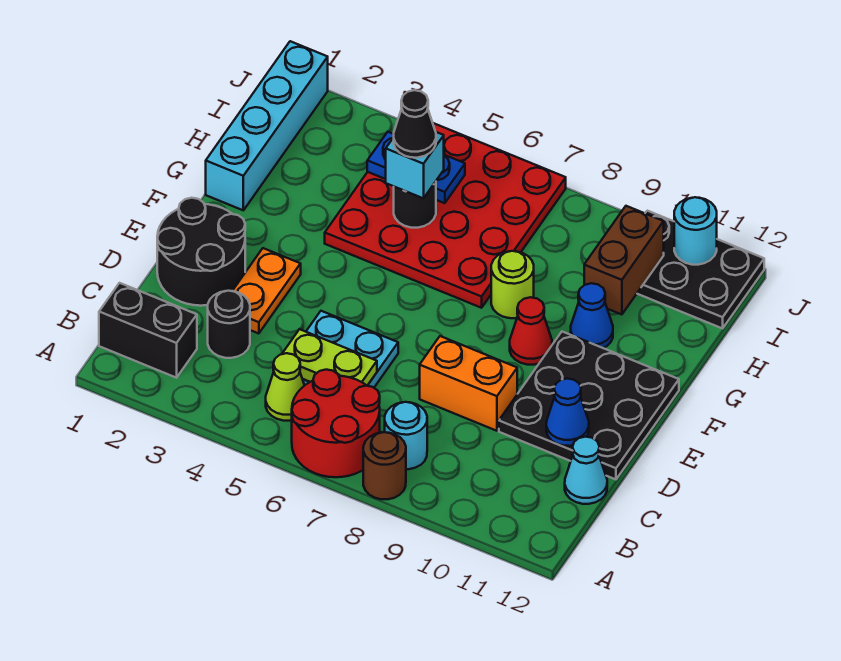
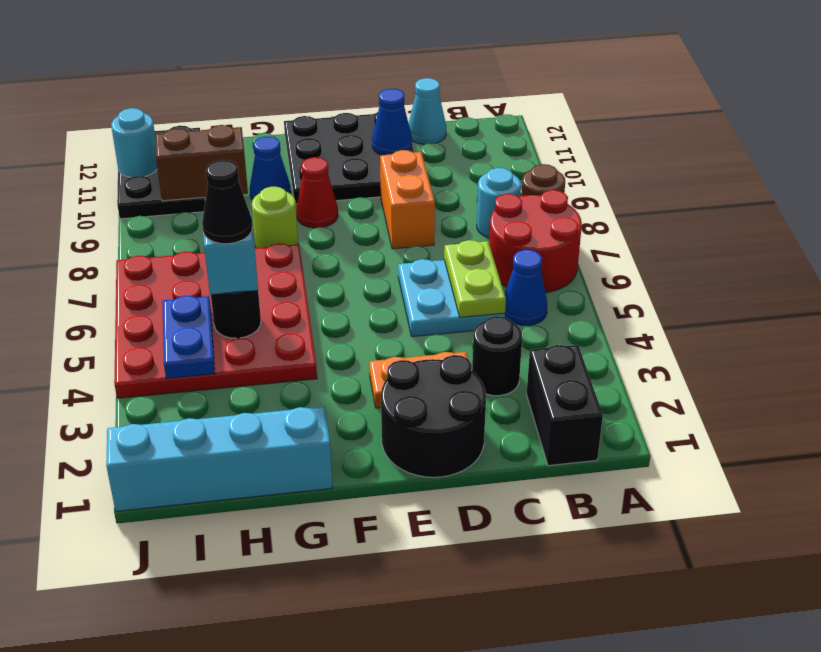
lime cone B5 level 1 -> blue cone B5 level 1

